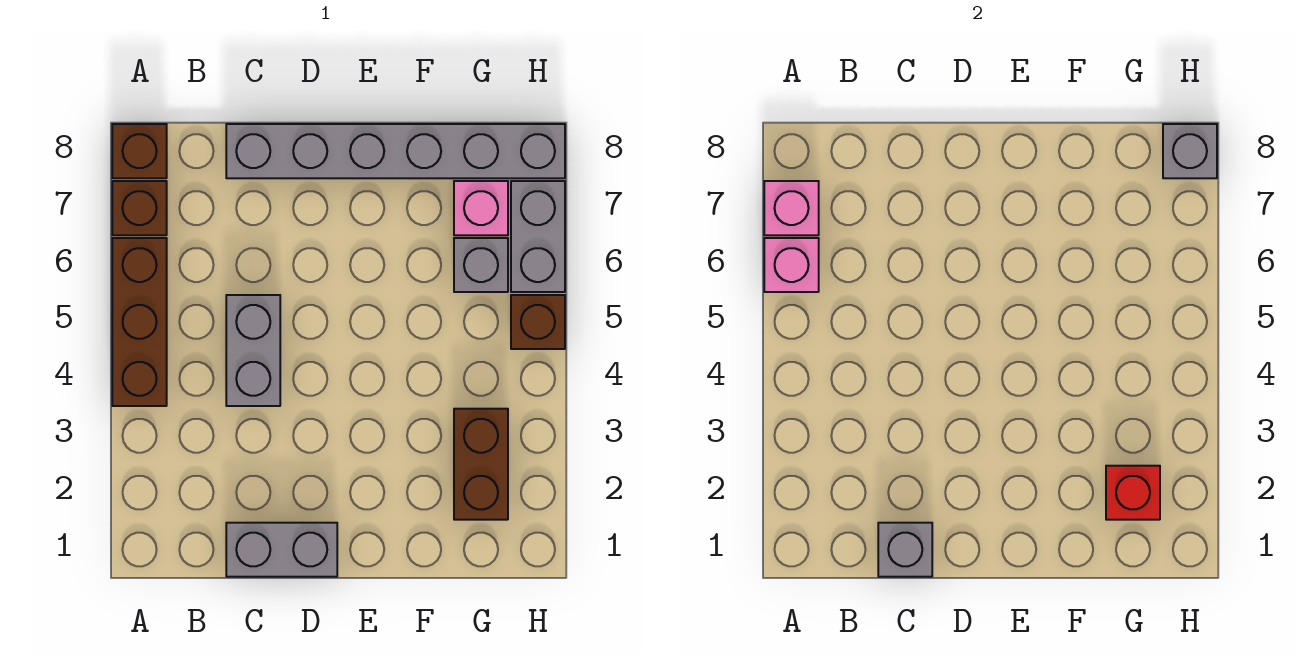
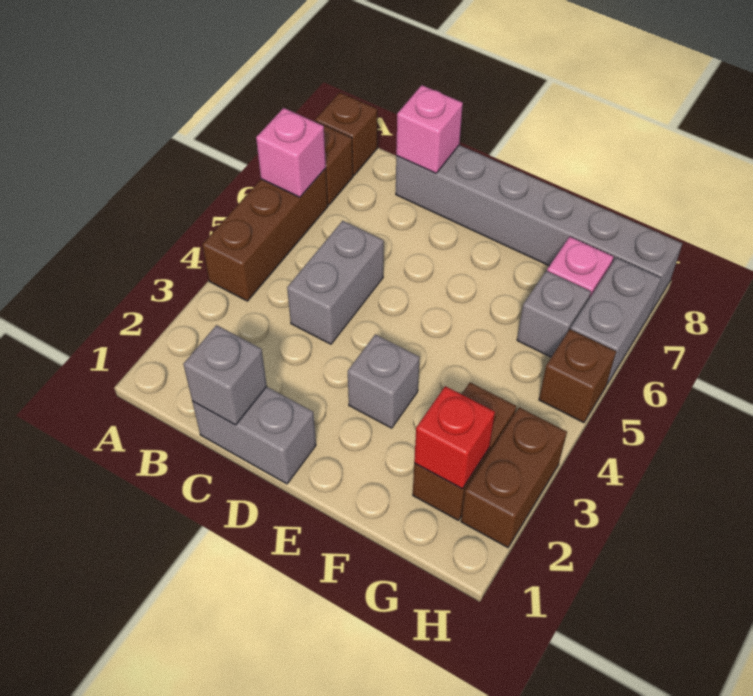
pink brick A7 level 2 -> pink brick C8 level 2
none -> brown brick H2:H3 level 1
grey brick H8 level 2 -> grey brick E3 level 1

